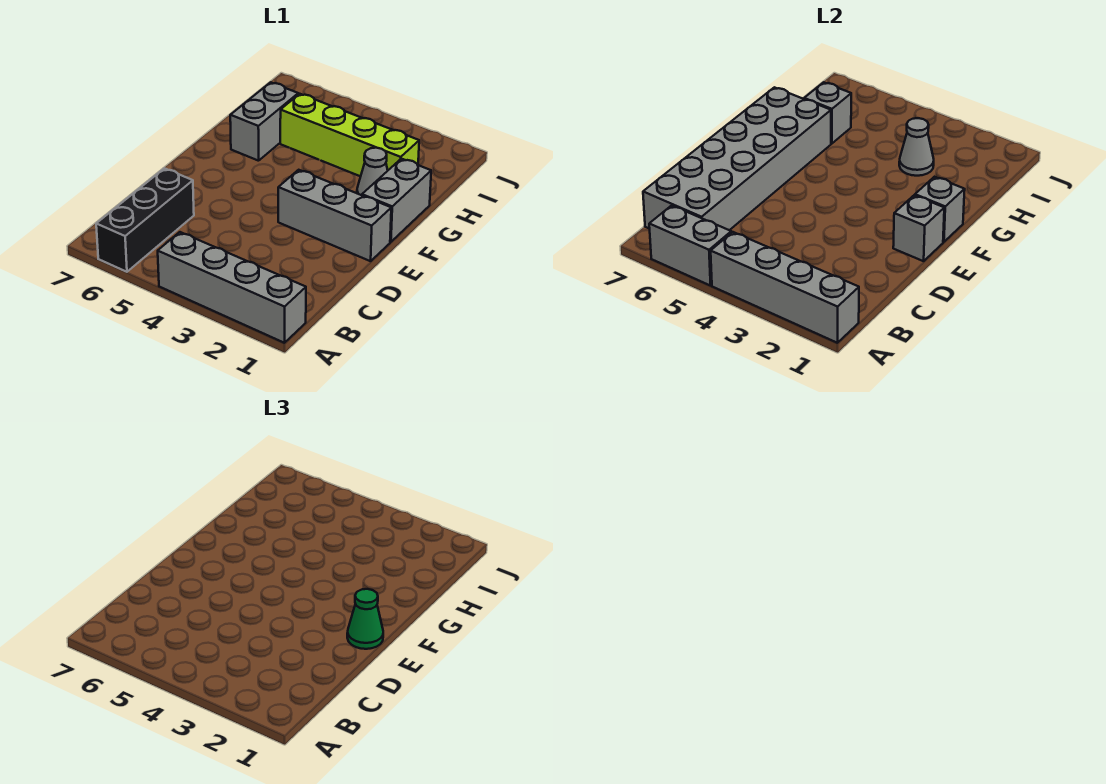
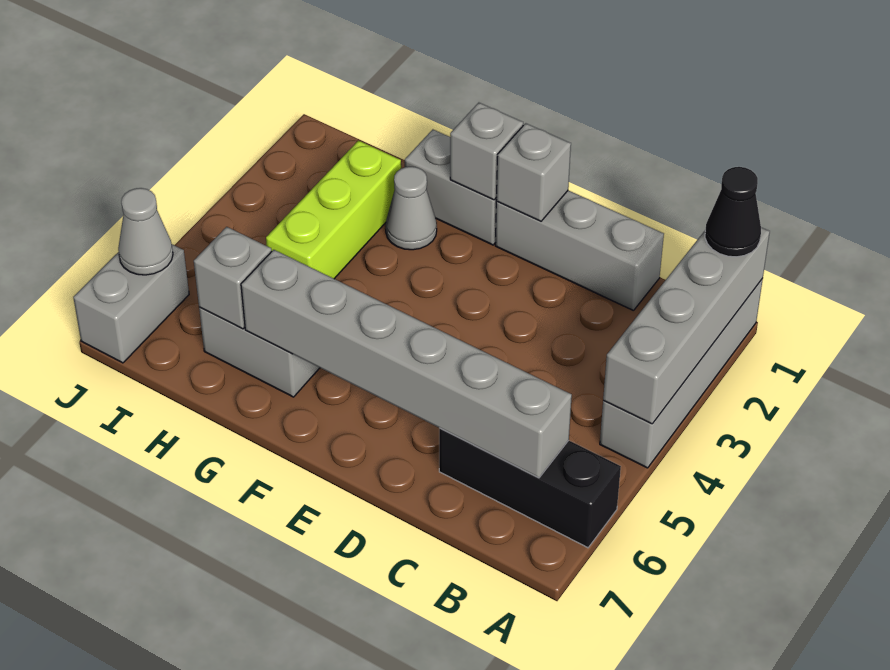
none -> black cone A1 level 3
grey brick A5:A6 level 2 -> grey brick J6:J7 level 1
grey brick B6:G7 level 2 -> grey brick B6:G6 level 2
grey brick E1:E3 level 1 -> grey brick C1:E1 level 1
green cone E1 level 3 -> none
lime brick H2:H5 level 1 -> lime brick H2:H4 level 1
grey cone H3 level 2 -> grey cone J6 level 2

